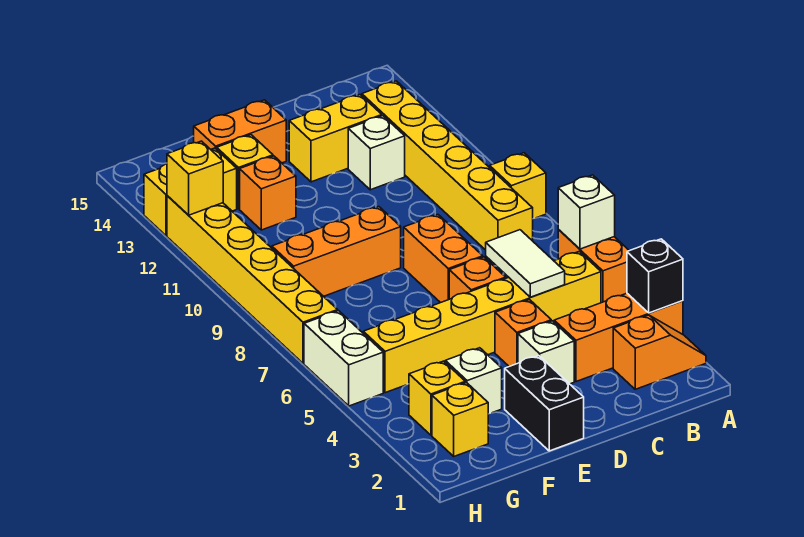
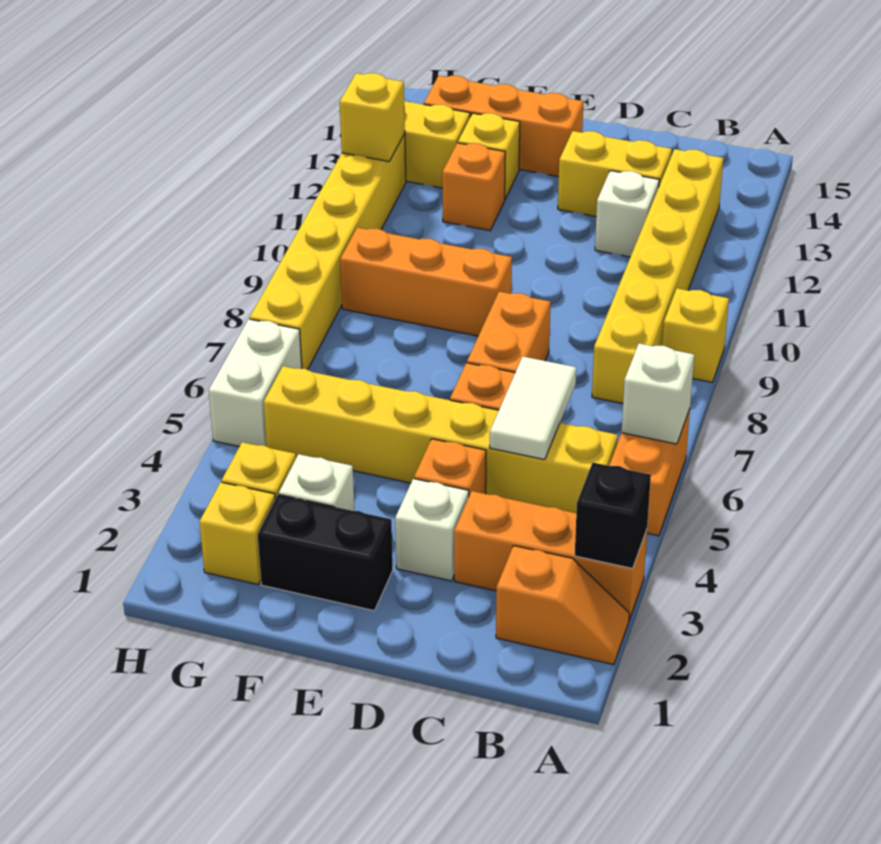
black brick E1:E2 level 1 -> black brick E2:F2 level 1
orange brick E14:F14 level 1 -> orange brick E14:G14 level 1

